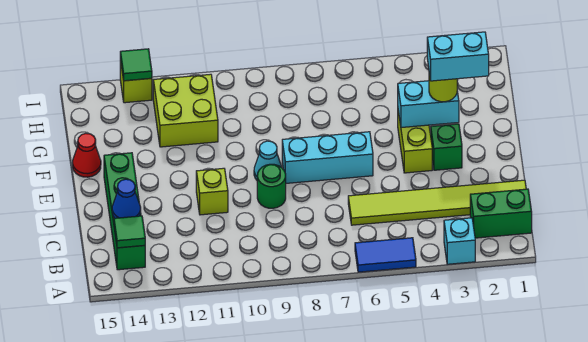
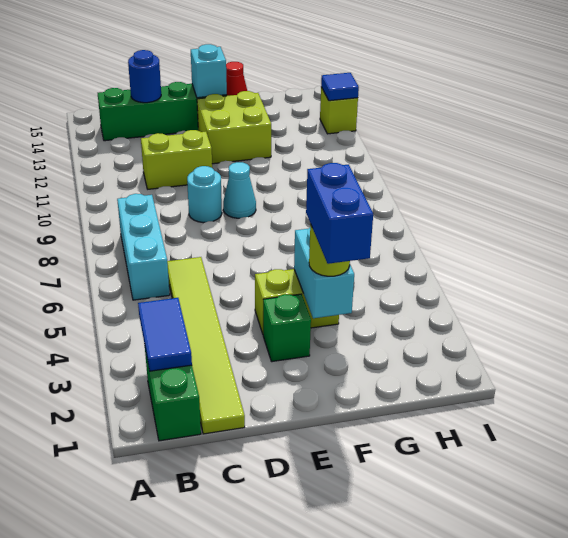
cyan brick A3 level 1 -> cyan brick E14 level 2
blue tile A5:A6 level 1 -> blue tile B2:B3 level 2
green tile B14 level 2 -> none
blue cone C14 level 2 -> blue round brick C14 level 2
green round brick D9 level 1 -> cyan round brick D9 level 1
lime brick D11 level 1 -> lime brick C11:D11 level 1
cyan brick E6:E8 level 1 -> cyan brick B6:B8 level 1
cyan brick F2:F3 level 4 -> blue brick F2:F3 level 4
lime brick G11:H12 level 1 -> lime brick E12:F13 level 1
green tile I13 level 2 -> blue tile I13 level 2

